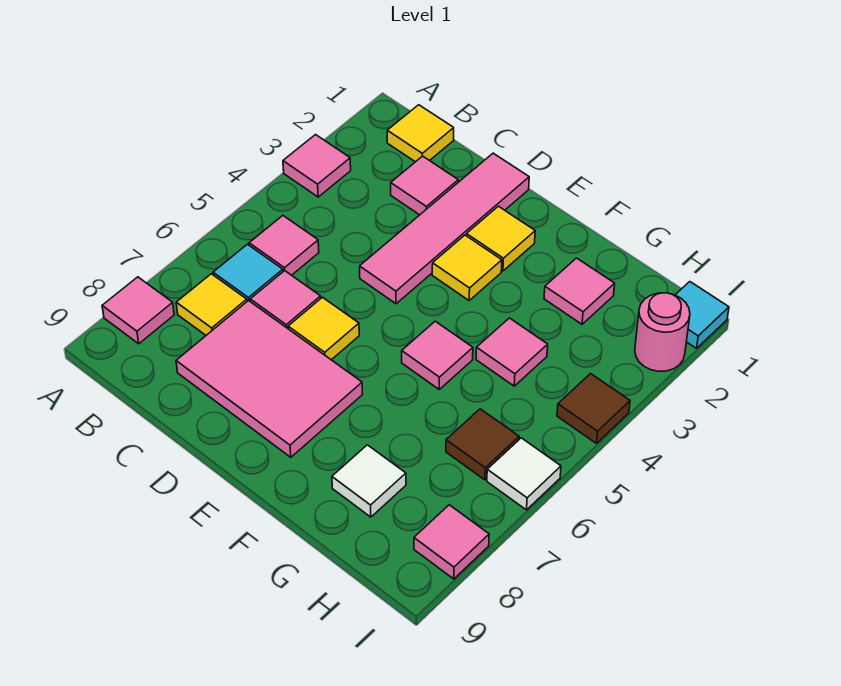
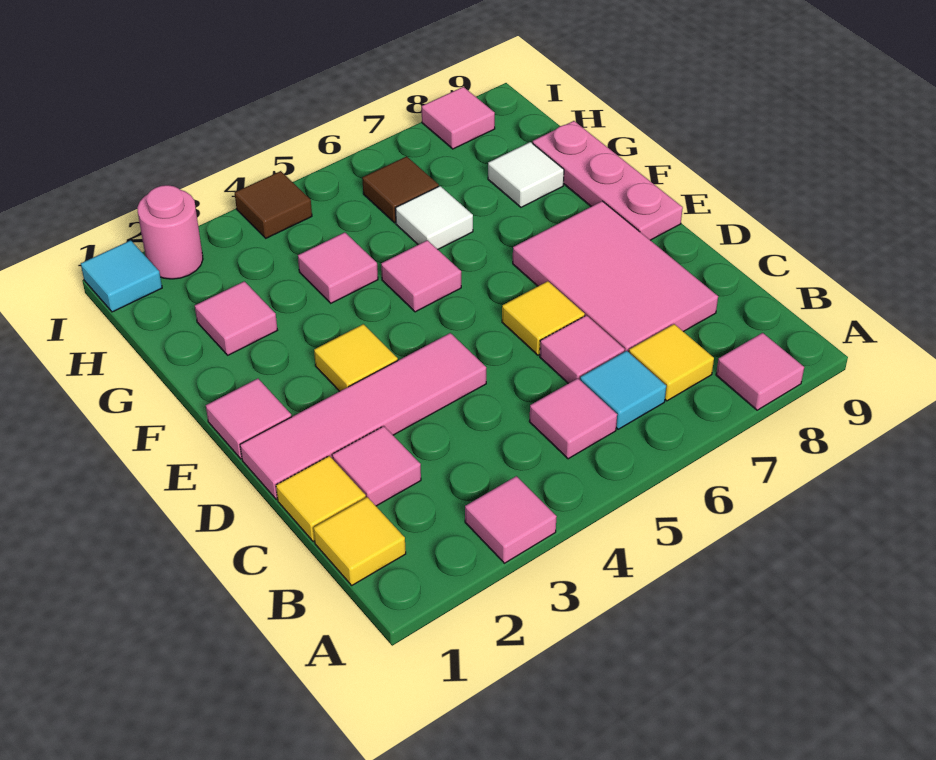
none -> pink tile E1 level 1
yellow tile E2 level 1 -> yellow tile C1 level 1
none -> pink plate E9:G9 level 1
white tile I6 level 1 -> white tile G6 level 1

